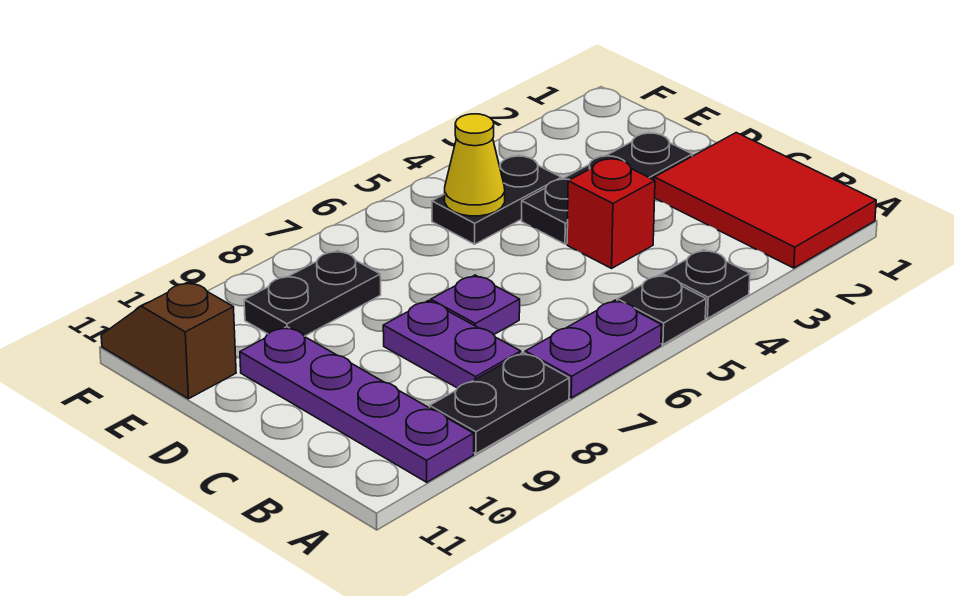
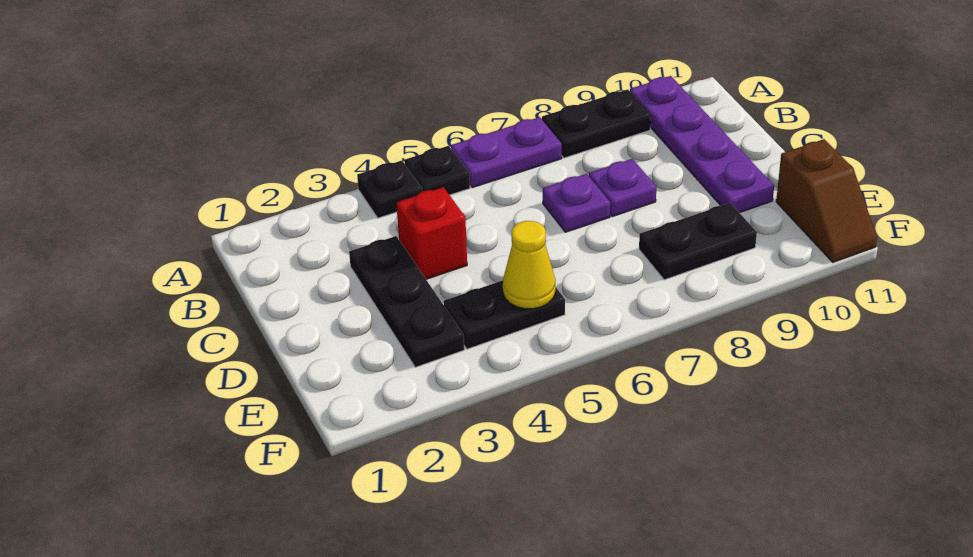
red tile A1:C2 level 1 -> none
purple plate B8:C8 level 1 -> purple plate C8 level 1
black plate D2:D4 level 1 -> black plate C3:E3 level 1

